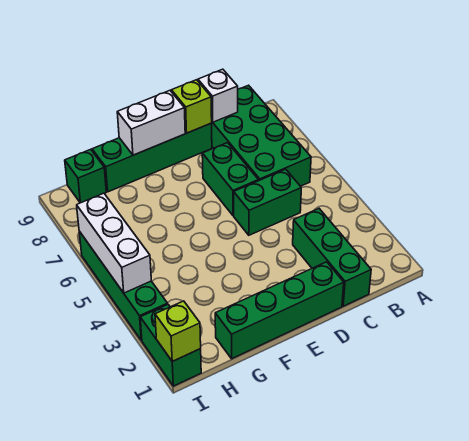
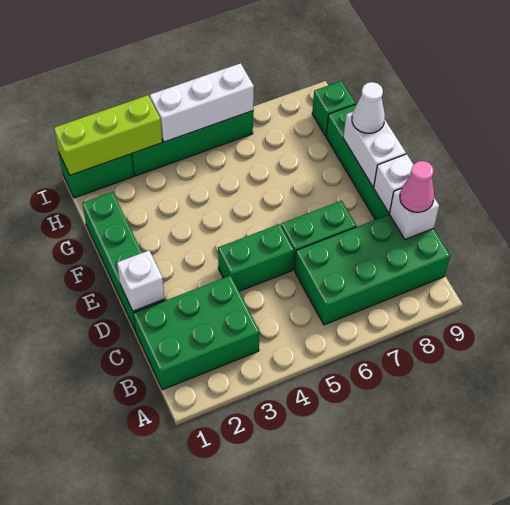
green brick C1:C3 level 1 -> green brick B1:C3 level 1
green brick C5:D5 level 1 -> green brick D4:D5 level 1
none -> pink cone C9 level 3
none -> white brick D1 level 2
lime brick D9 level 2 -> white brick D9 level 2
none -> white cone F9 level 3
lime brick I1 level 2 -> lime brick I1:I3 level 2

